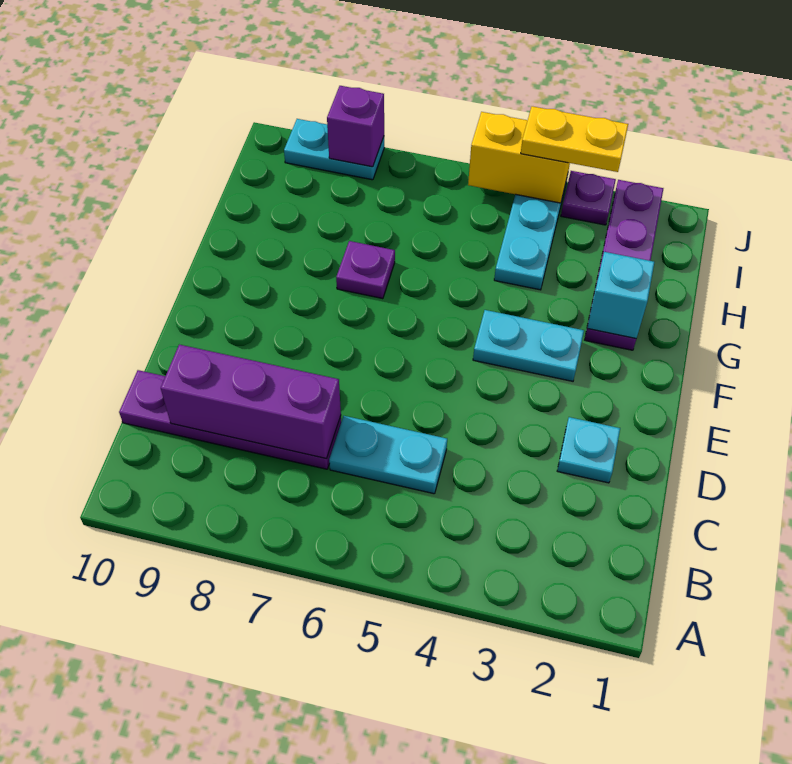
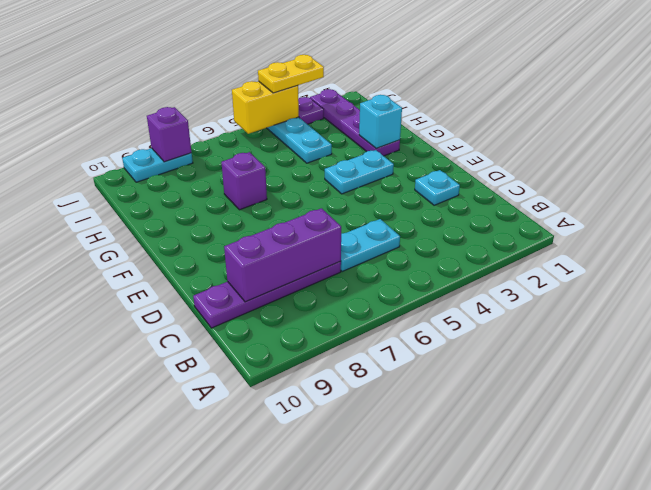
purple plate G7 level 1 -> purple brick G7 level 1

